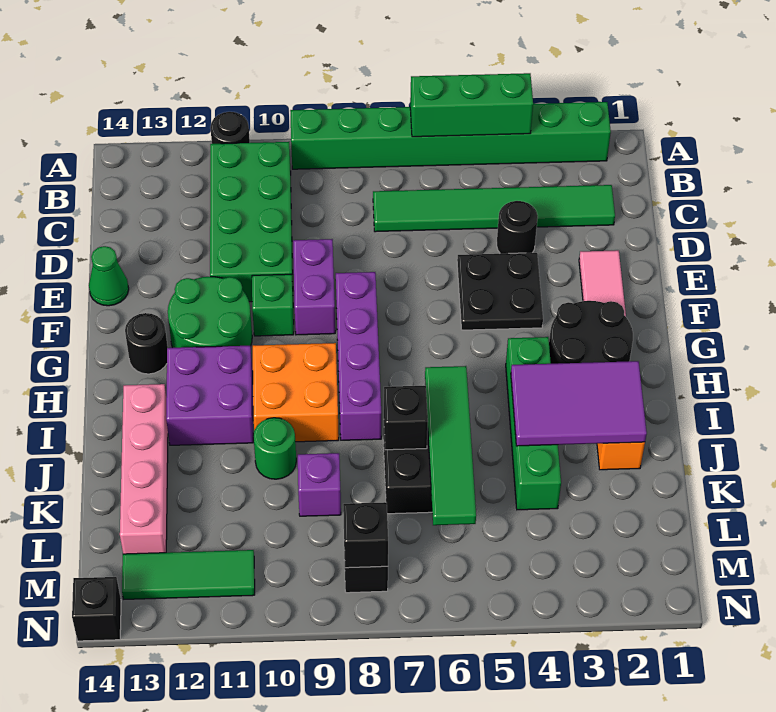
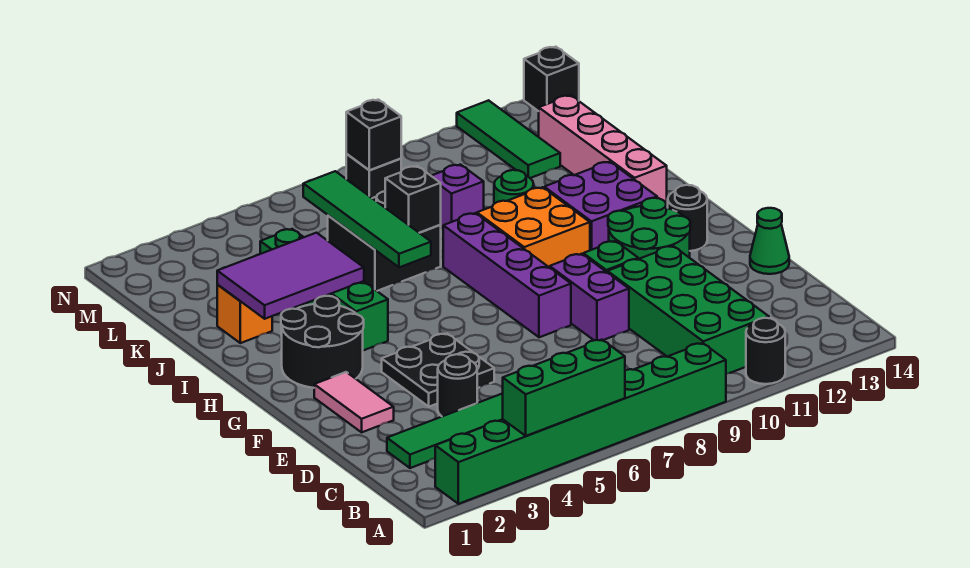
green tile M11:M13 level 1 -> green tile L12:N12 level 1

